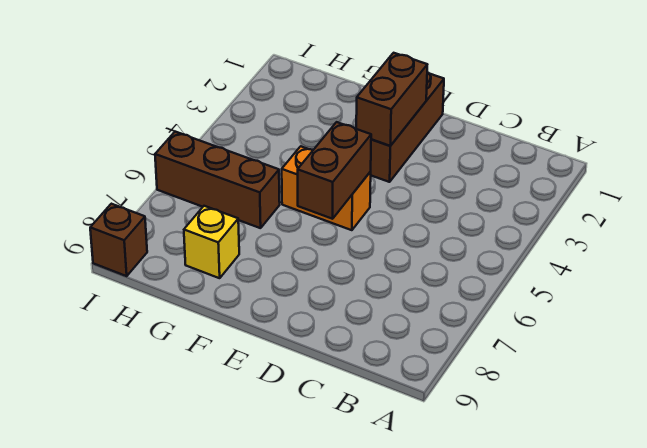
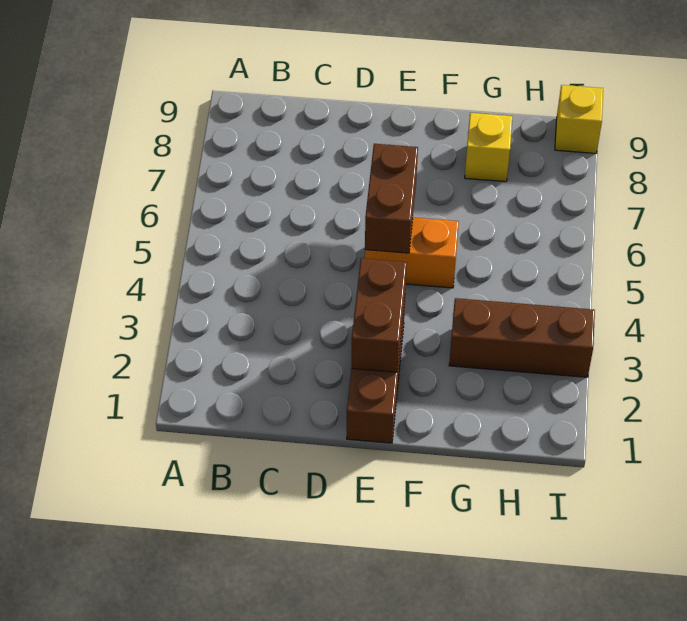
brown brick G6:I6 level 1 -> brown brick G3:I3 level 1
brown brick I9 level 1 -> yellow brick I9 level 1

